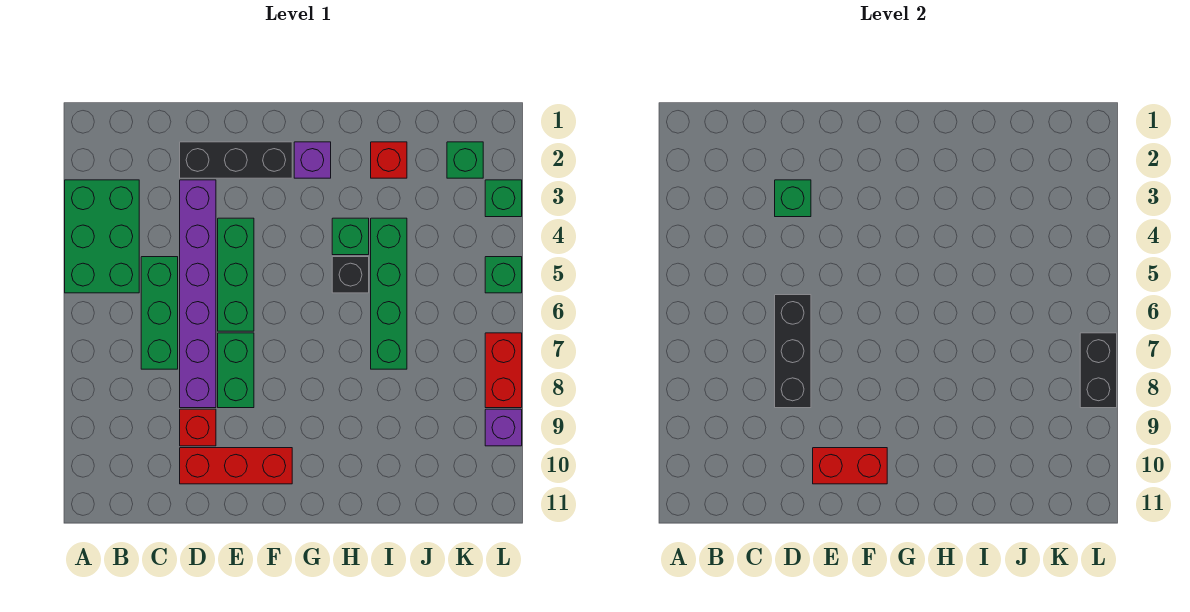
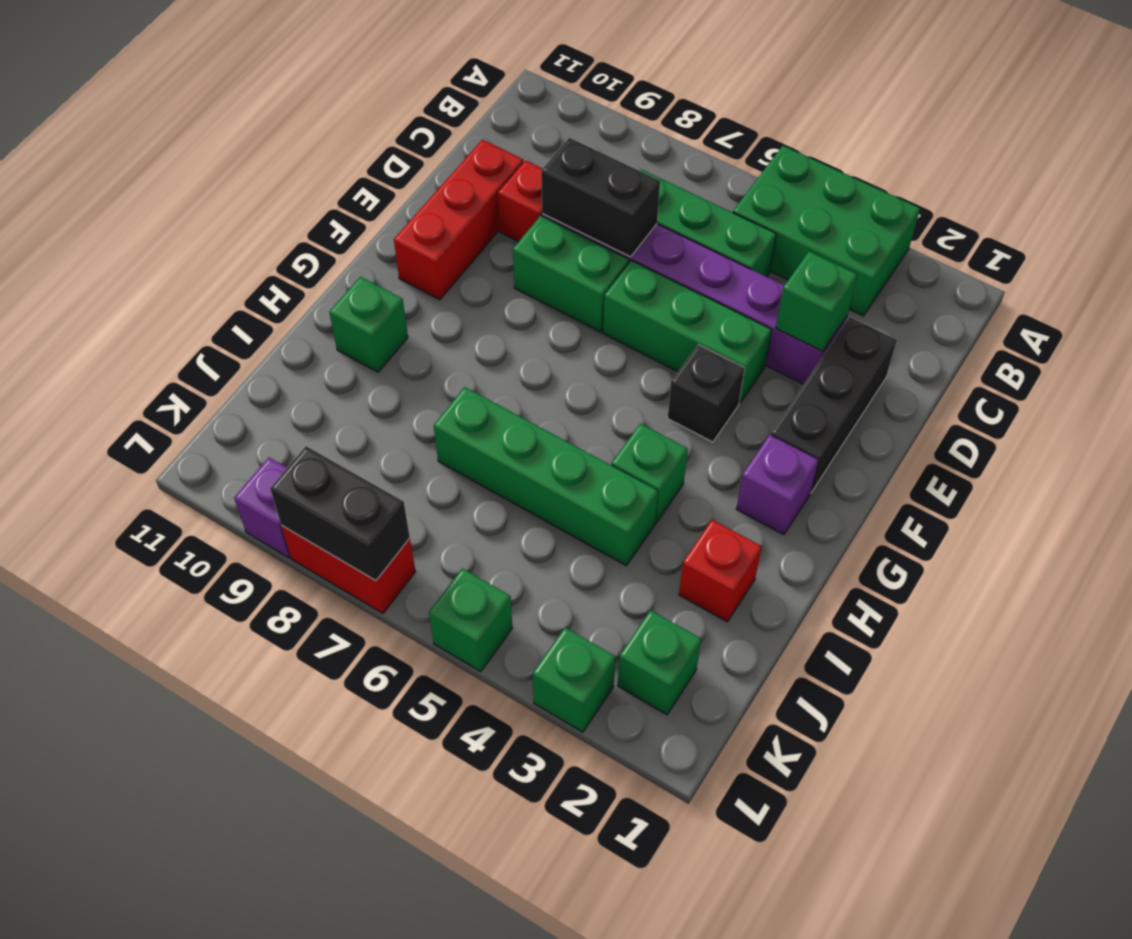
black brick D6:D8 level 2 -> black brick D7:D8 level 2
red brick E10:F10 level 2 -> none
black brick H5 level 1 -> black brick F4 level 1
none -> green brick H10 level 1

